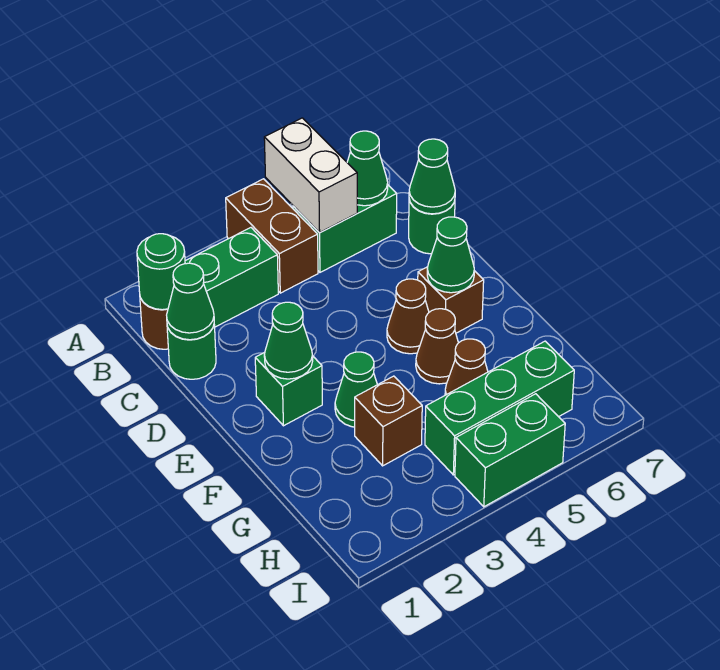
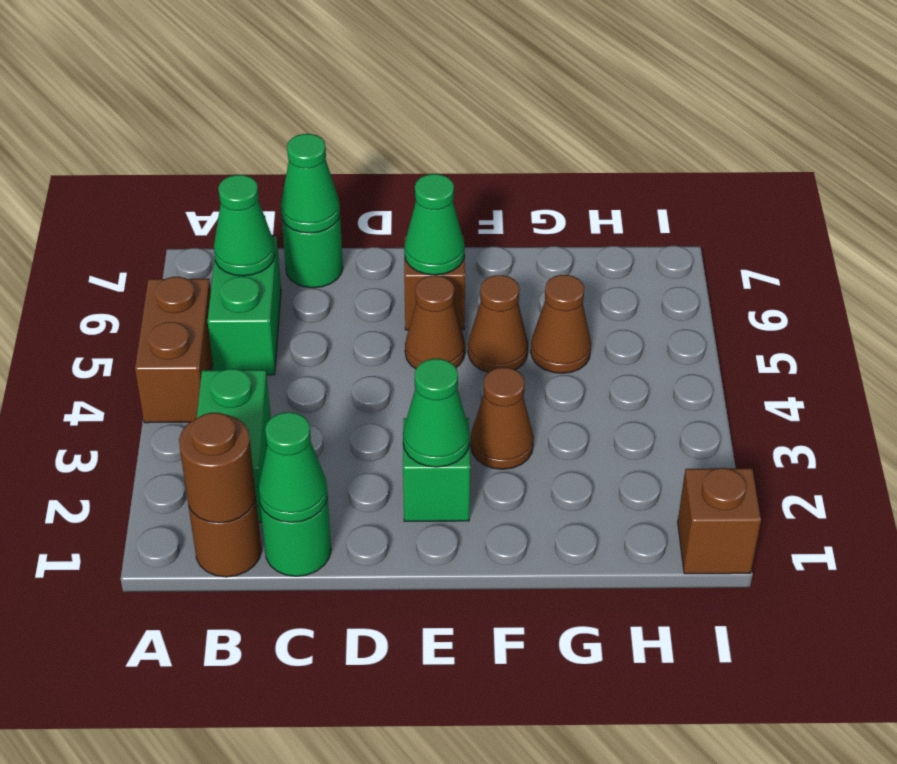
brown brick A4:B4 level 1 -> brown brick A4:A5 level 1
white brick A5:B5 level 2 -> none
green round brick B1 level 2 -> brown round brick B1 level 2
green cone F3 level 1 -> brown cone F3 level 1
brown brick G3 level 1 -> brown brick I1 level 1
green brick H4:H6 level 1 -> none
green brick I4:I5 level 1 -> none

